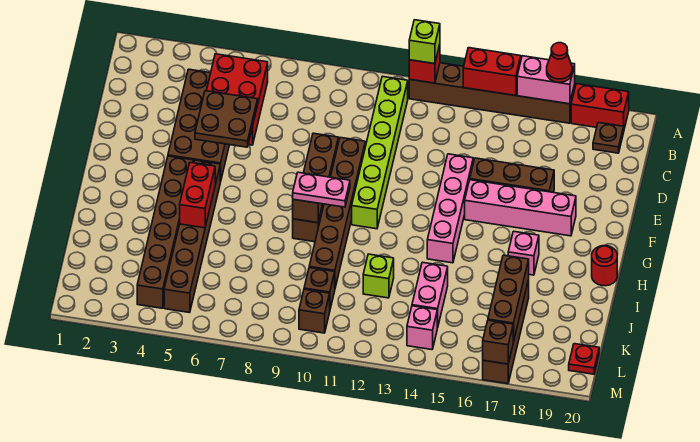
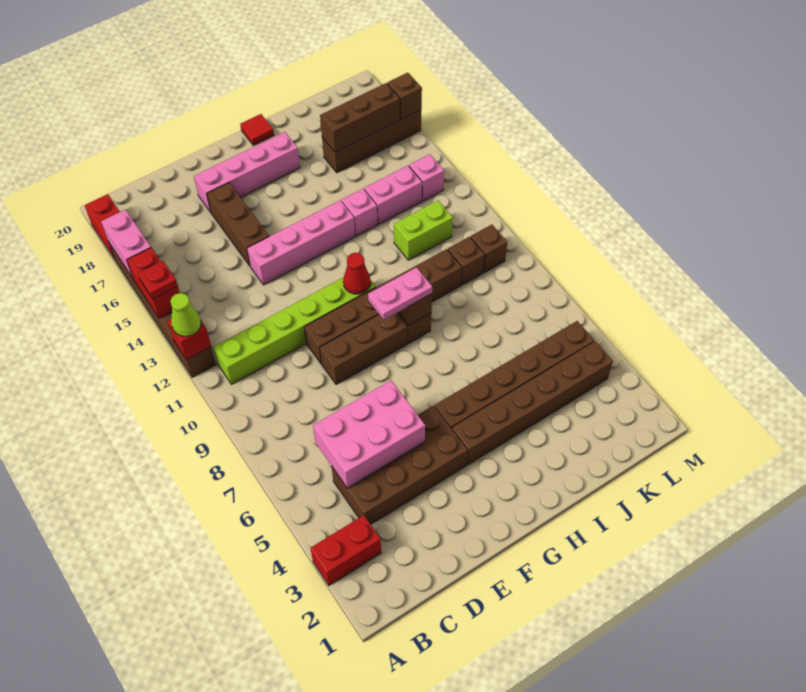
lime brick A12 level 3 -> lime cone A12 level 3
red cone A17 level 3 -> red cone G11 level 2
brown plate B19 level 1 -> none
red brick C5:E6 level 2 -> pink brick C5:E6 level 2
brown plate E5:F6 level 3 -> none
pink brick F15:F18 level 1 -> pink brick E18:H18 level 1
red brick H5:I5 level 2 -> red brick A3:B3 level 1
pink plate H9:H10 level 3 -> pink plate G9:H9 level 3
pink brick H17 level 1 -> pink brick I14 level 1
red round brick H20 level 1 -> red tile H20 level 1
lime brick J12 level 1 -> lime brick J12:K12 level 1
red plate L20 level 1 -> red plate A14 level 3

